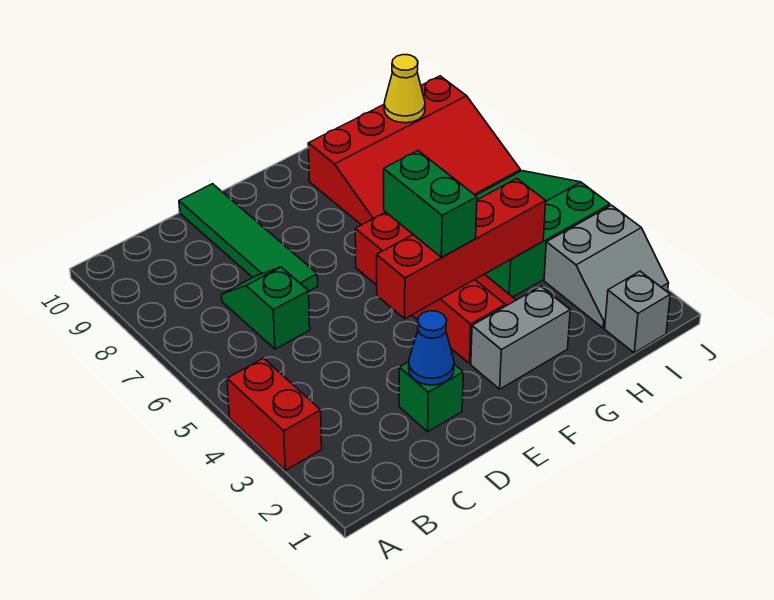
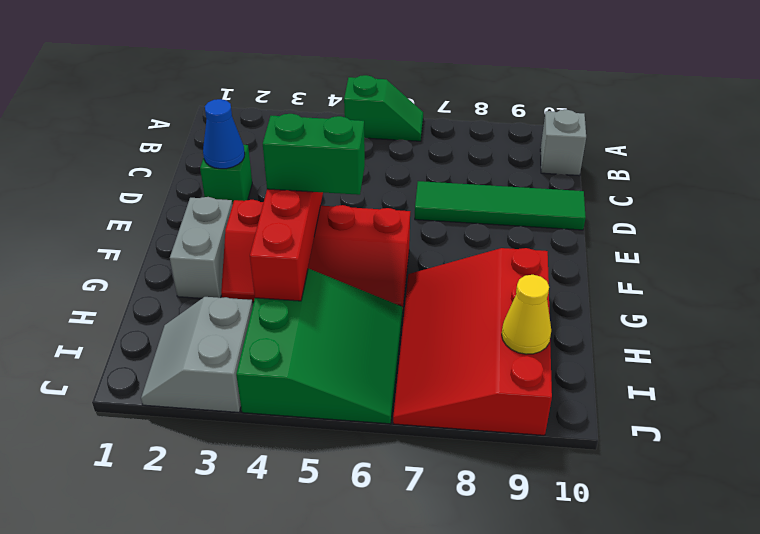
red brick A3:A4 level 1 -> none
green slope C6:C7 level 1 top 6 -> green slope A5:A6 level 1 top 5
grey brick I1 level 1 -> grey brick B10 level 1

